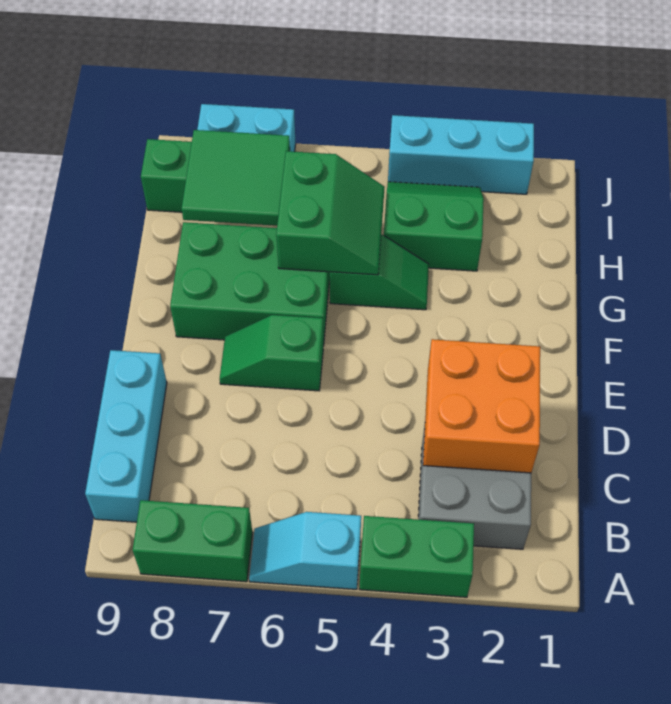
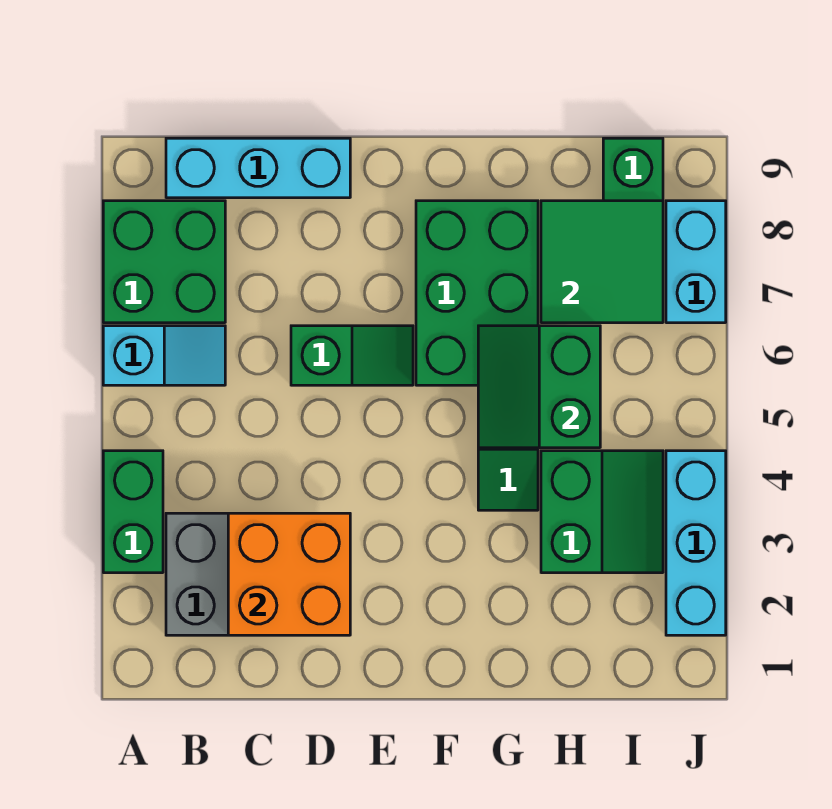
cyan slope A5:A6 level 1 top 5 -> cyan slope A6:B6 level 1 top A
green brick A7:A8 level 1 -> green brick A7:B8 level 1
green slope E6:E7 level 1 top 6 -> green slope D6:E6 level 1 top D
green slope G5:H6 level 2 top 6 -> green slope G5:H6 level 2 top H

